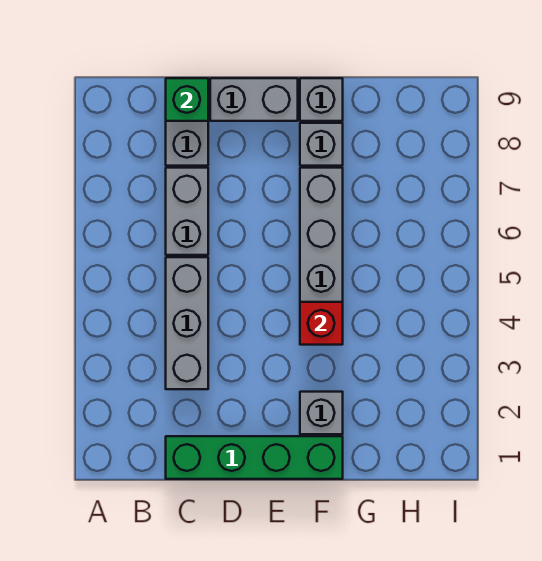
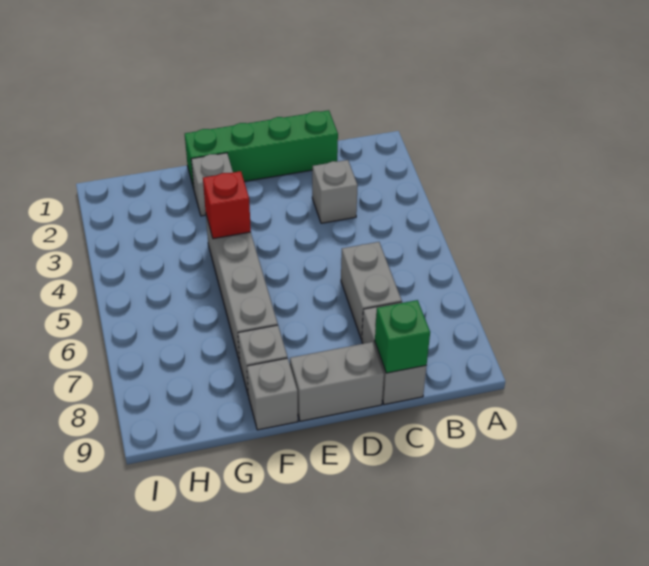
grey brick C3:C5 level 1 -> grey brick C3 level 1

